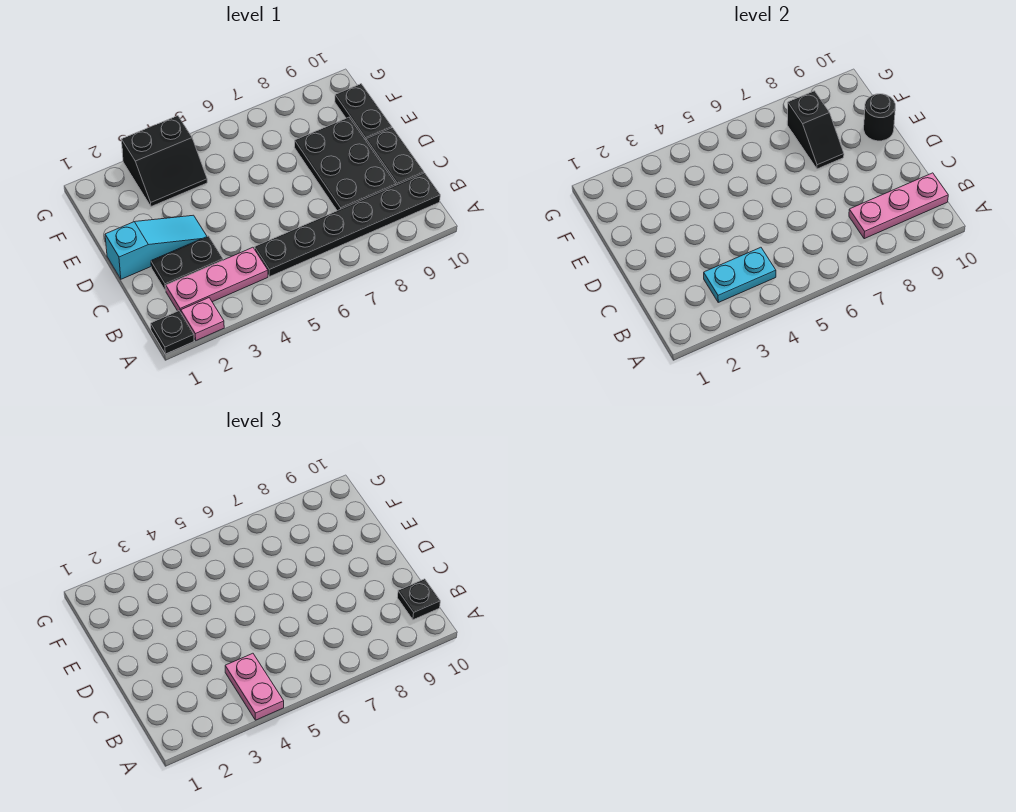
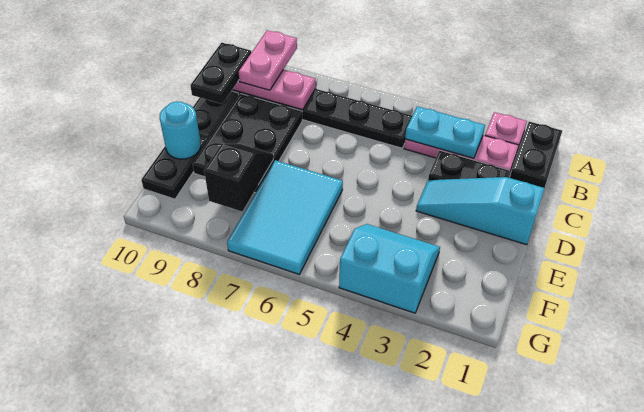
black plate A1 level 1 -> black plate A1:B1 level 1
pink plate A4:B4 level 3 -> pink plate A9:B9 level 3
black plate B10 level 3 -> black plate B10:C10 level 3
none -> cyan tile E6:G7 level 1
black round brick E10 level 2 -> cyan round brick E10 level 2
black slope F3:G4 level 1 top G -> cyan slope F3:G4 level 1 top G

